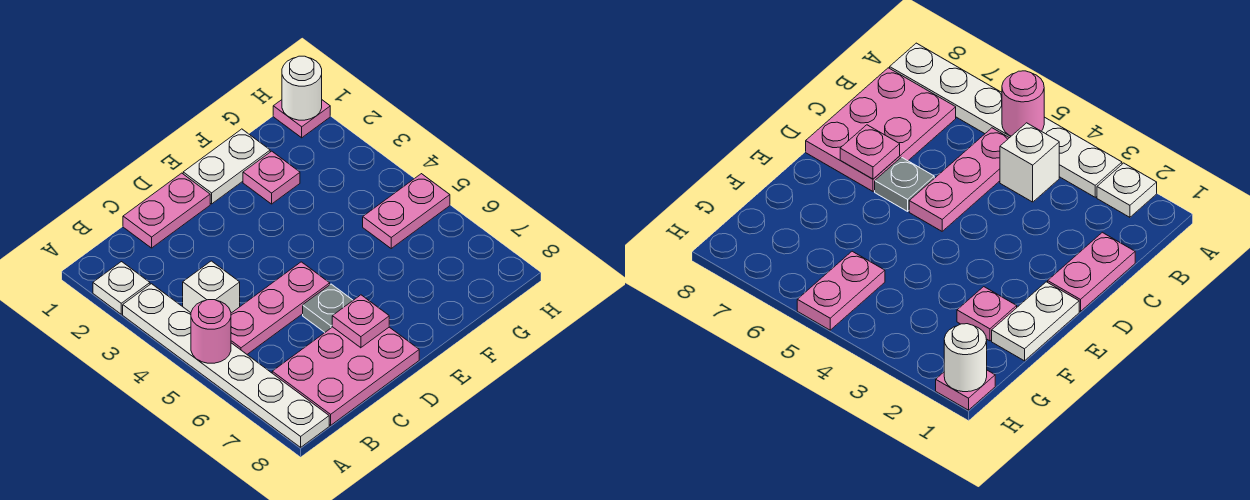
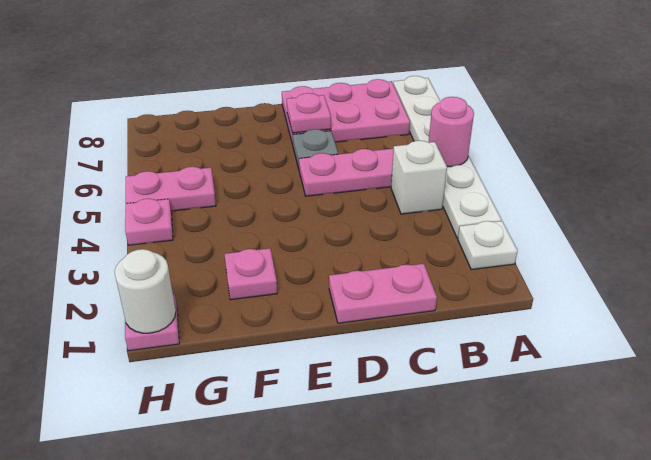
white plate E1:F1 level 1 -> none
none -> pink plate H4 level 1

